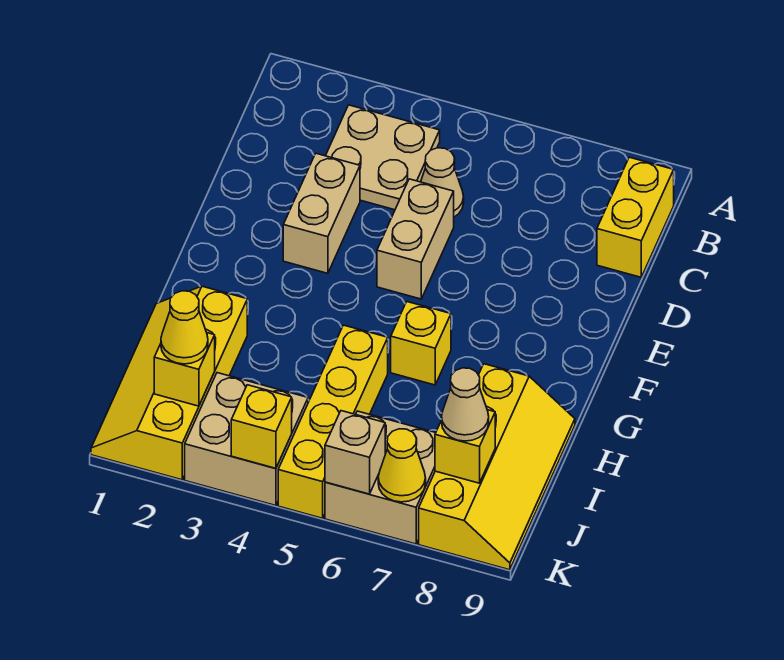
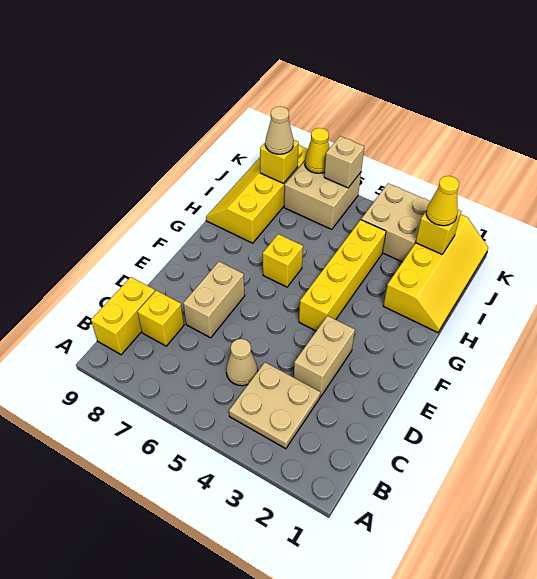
tan brick D5:E5 level 1 -> tan brick D7:E7 level 1
yellow brick H5:K5 level 1 -> yellow brick F4:I4 level 1
yellow brick K4 level 2 -> yellow brick C8 level 1

